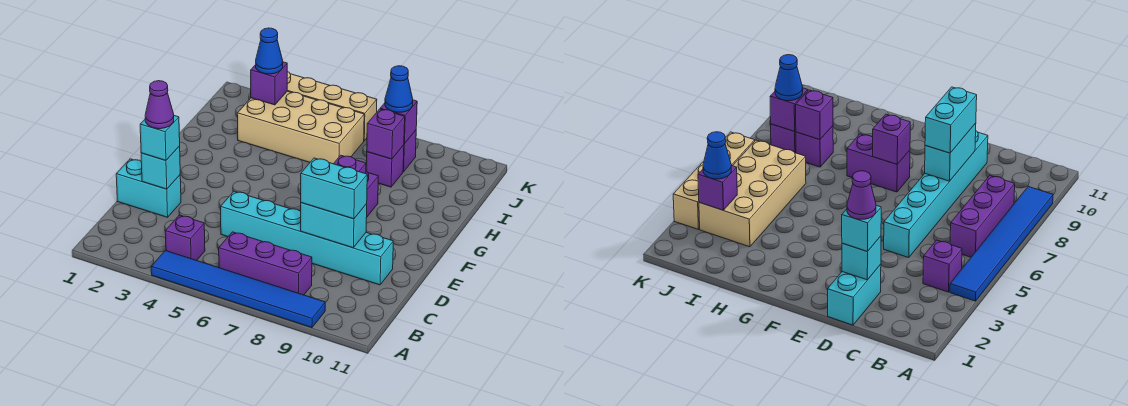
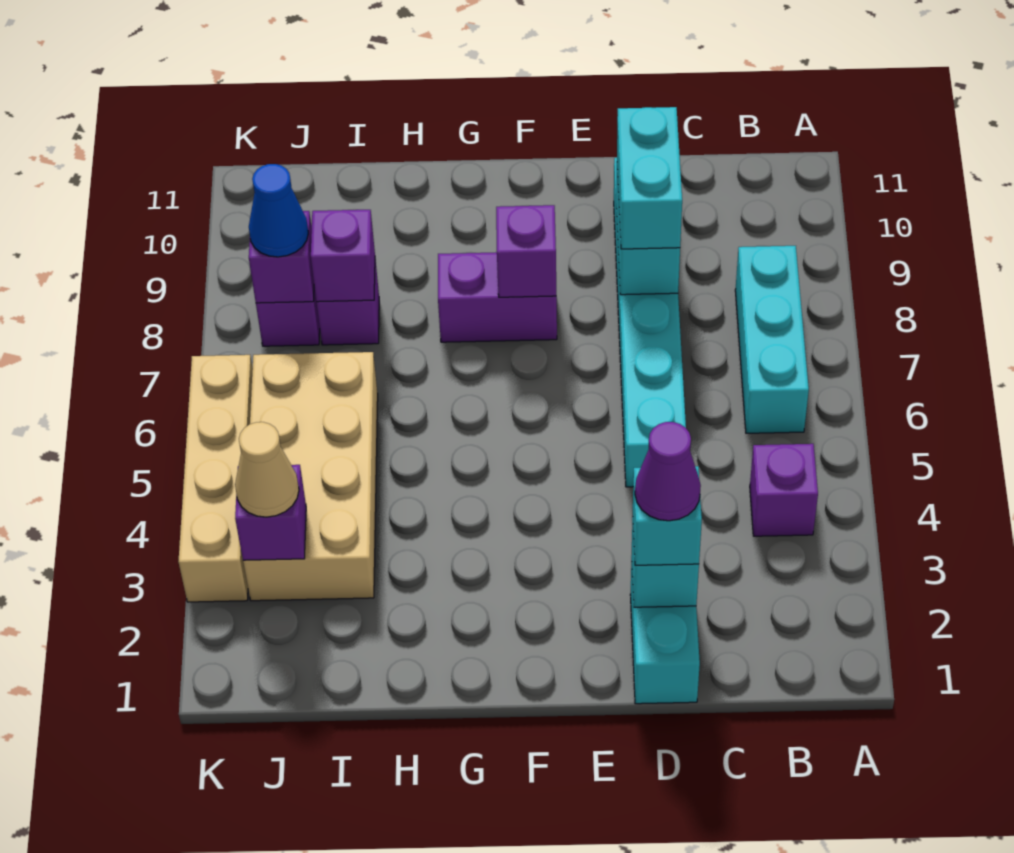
blue tile A4:A9 level 1 -> none
purple brick B6:B8 level 1 -> cyan brick B6:B8 level 1
blue cone J3 level 3 -> tan cone J3 level 3

